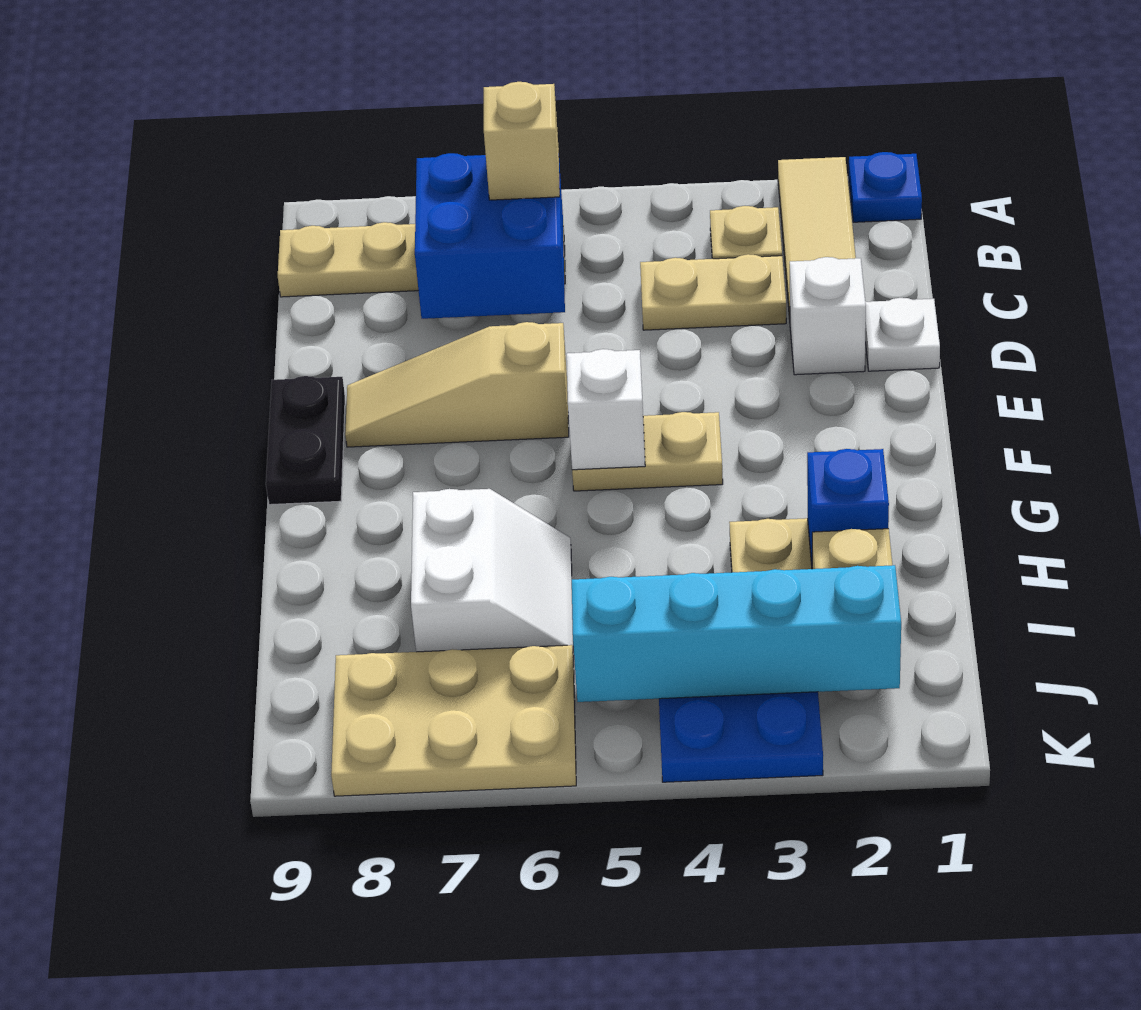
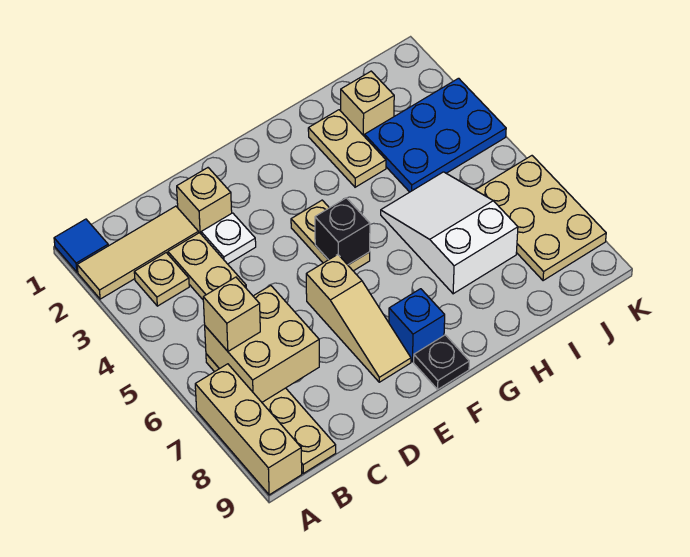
blue plate A1 level 1 -> blue tile A1 level 1
none -> tan brick A7:A9 level 1
blue brick B6:C7 level 2 -> tan brick B6:C7 level 2
white plate D1 level 1 -> white plate D3 level 1
white brick D2 level 1 -> tan brick D2 level 1
black plate E9:F9 level 1 -> black plate F9 level 1
white brick F5 level 2 -> black brick F5 level 2
blue brick H2 level 2 -> blue brick F8 level 1
white slope H6:I7 level 1 top 7 -> white slope H5:I7 level 1 top 7
cyan brick J2:J5 level 2 -> none

